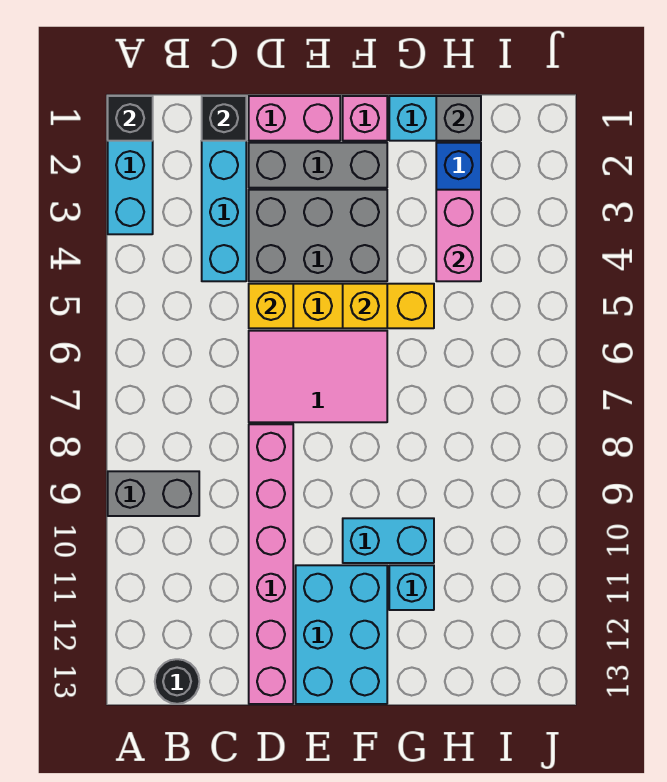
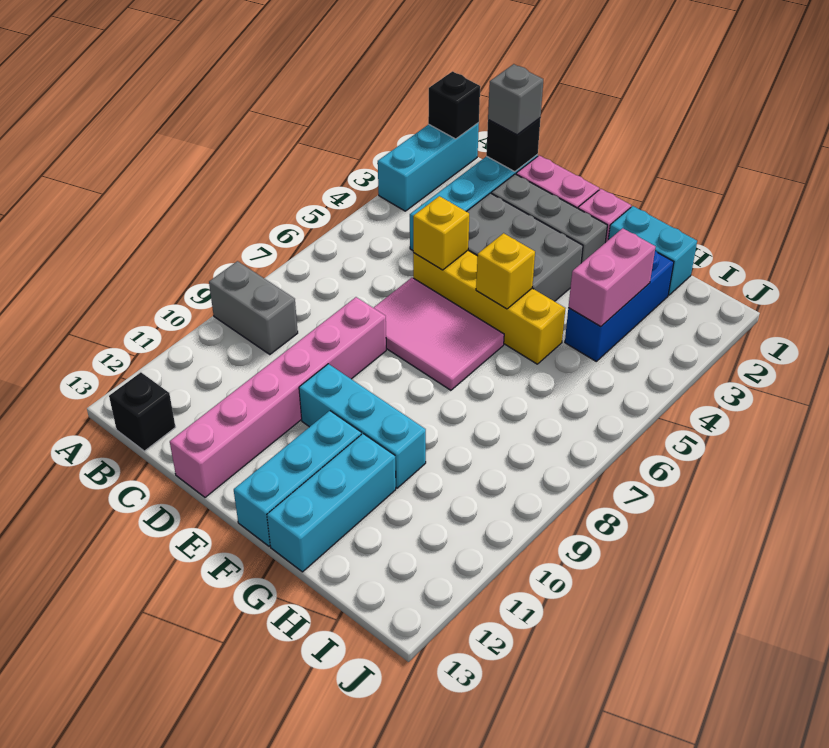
black round brick B13 level 1 -> black brick B13 level 1
cyan brick E11:F13 level 1 -> cyan brick F11:F13 level 1
cyan brick F10:G10 level 1 -> cyan brick E10:G10 level 1
cyan brick G11 level 1 -> cyan brick G11:G13 level 1
grey brick H1 level 2 -> grey brick C1 level 3

